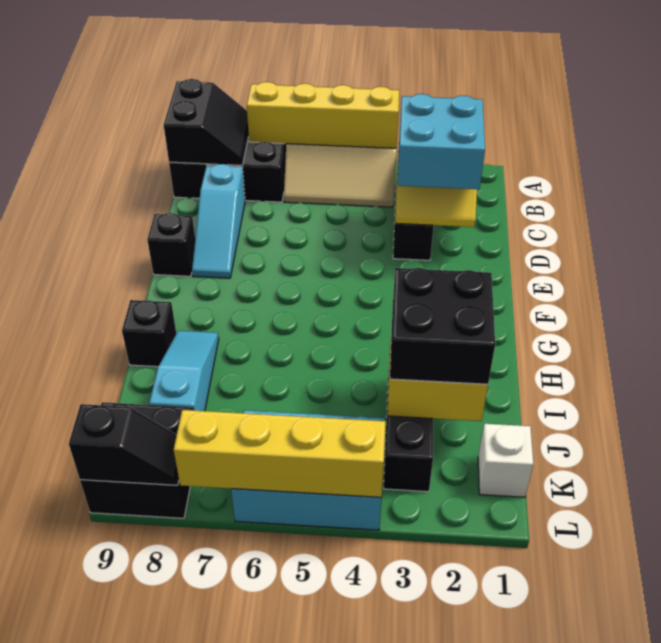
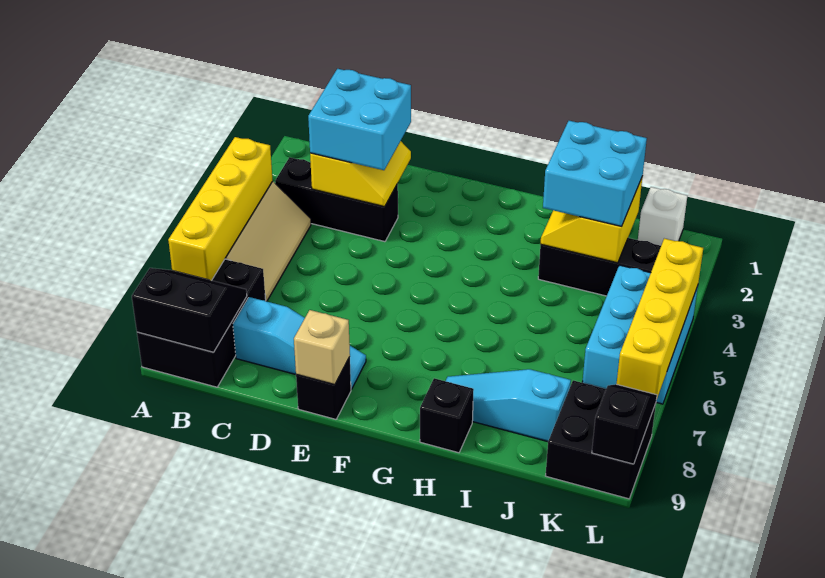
none -> tan brick E9 level 2
black brick I2:J3 level 3 -> cyan brick I2:J3 level 3

